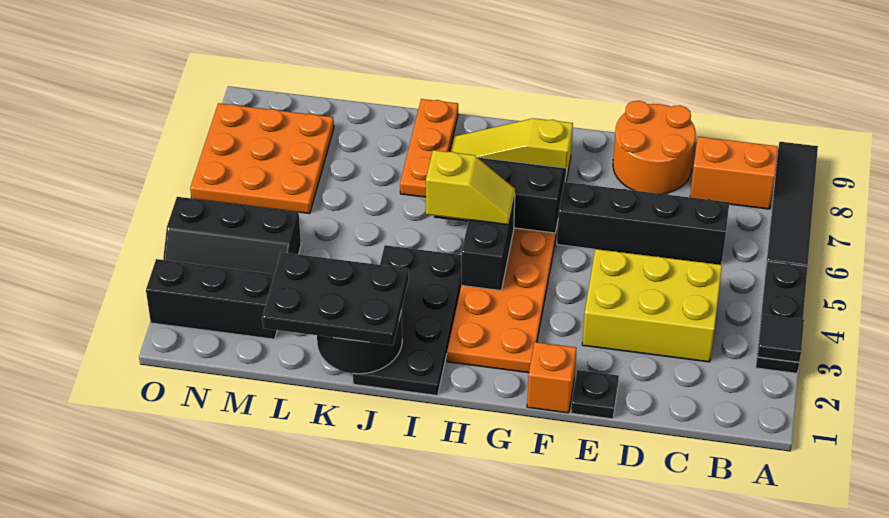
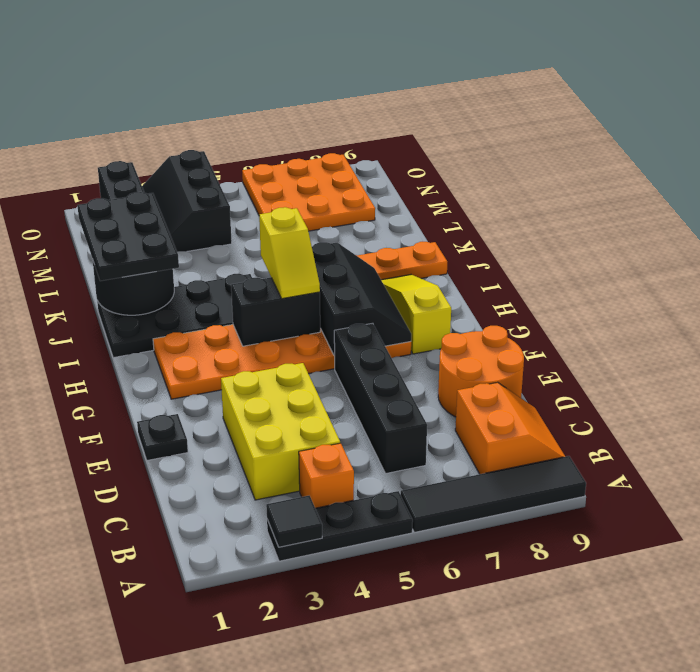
orange brick F1 level 1 -> orange brick B4 level 1

